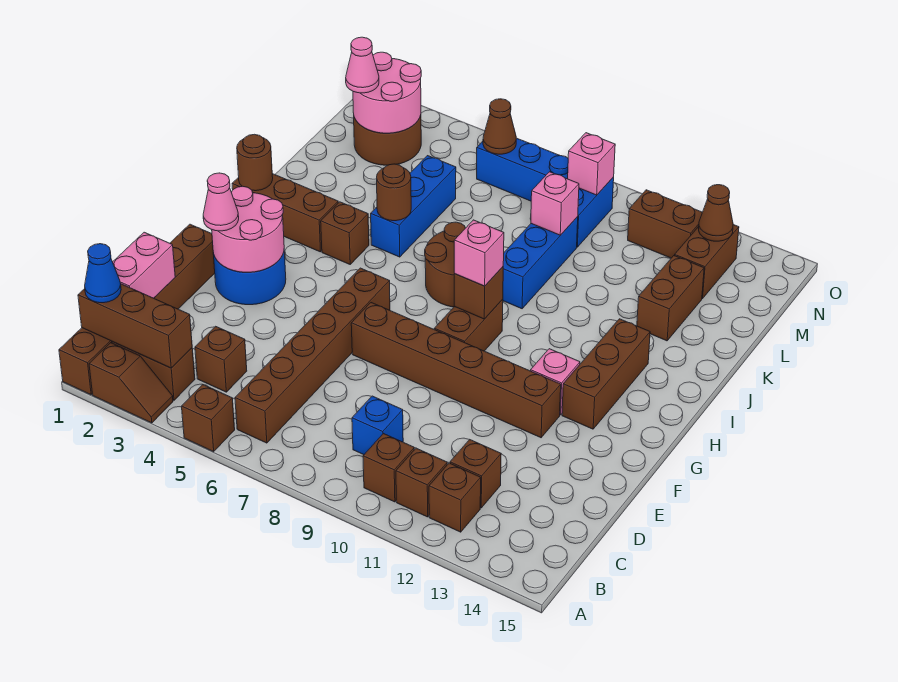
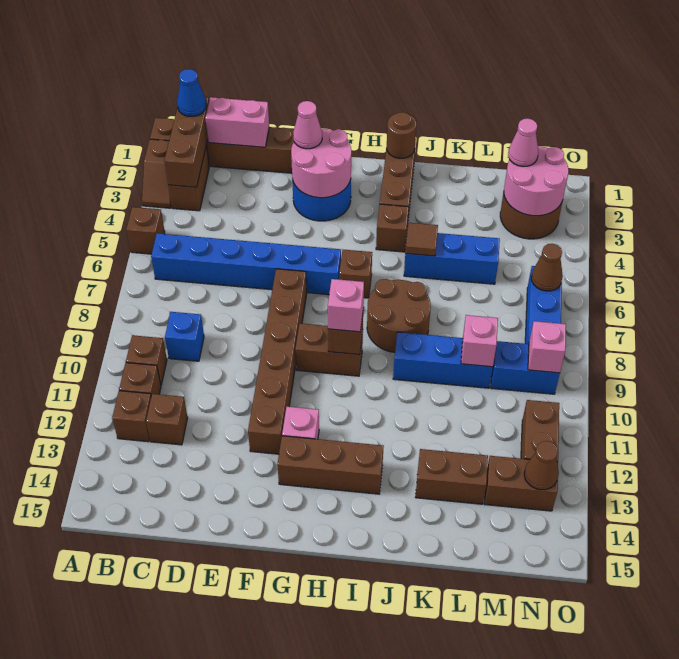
brown brick B6:G6 level 1 -> blue brick B6:G6 level 1
brown brick C4 level 1 -> brown brick H6 level 1
brown round brick J5 level 2 -> brown tile J5 level 2

